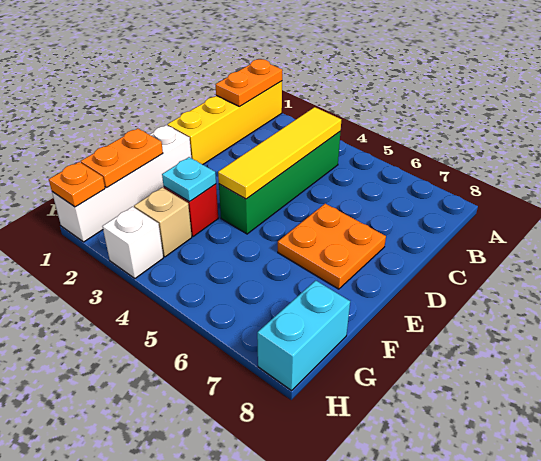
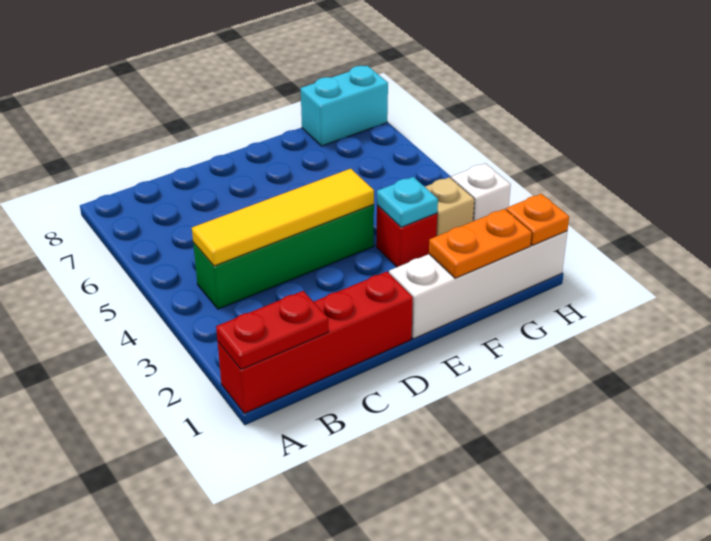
yellow brick A1:D1 level 1 -> red brick A1:D1 level 1
orange plate A1:B1 level 2 -> red plate A1:B1 level 2
orange plate D6:E7 level 1 -> none

